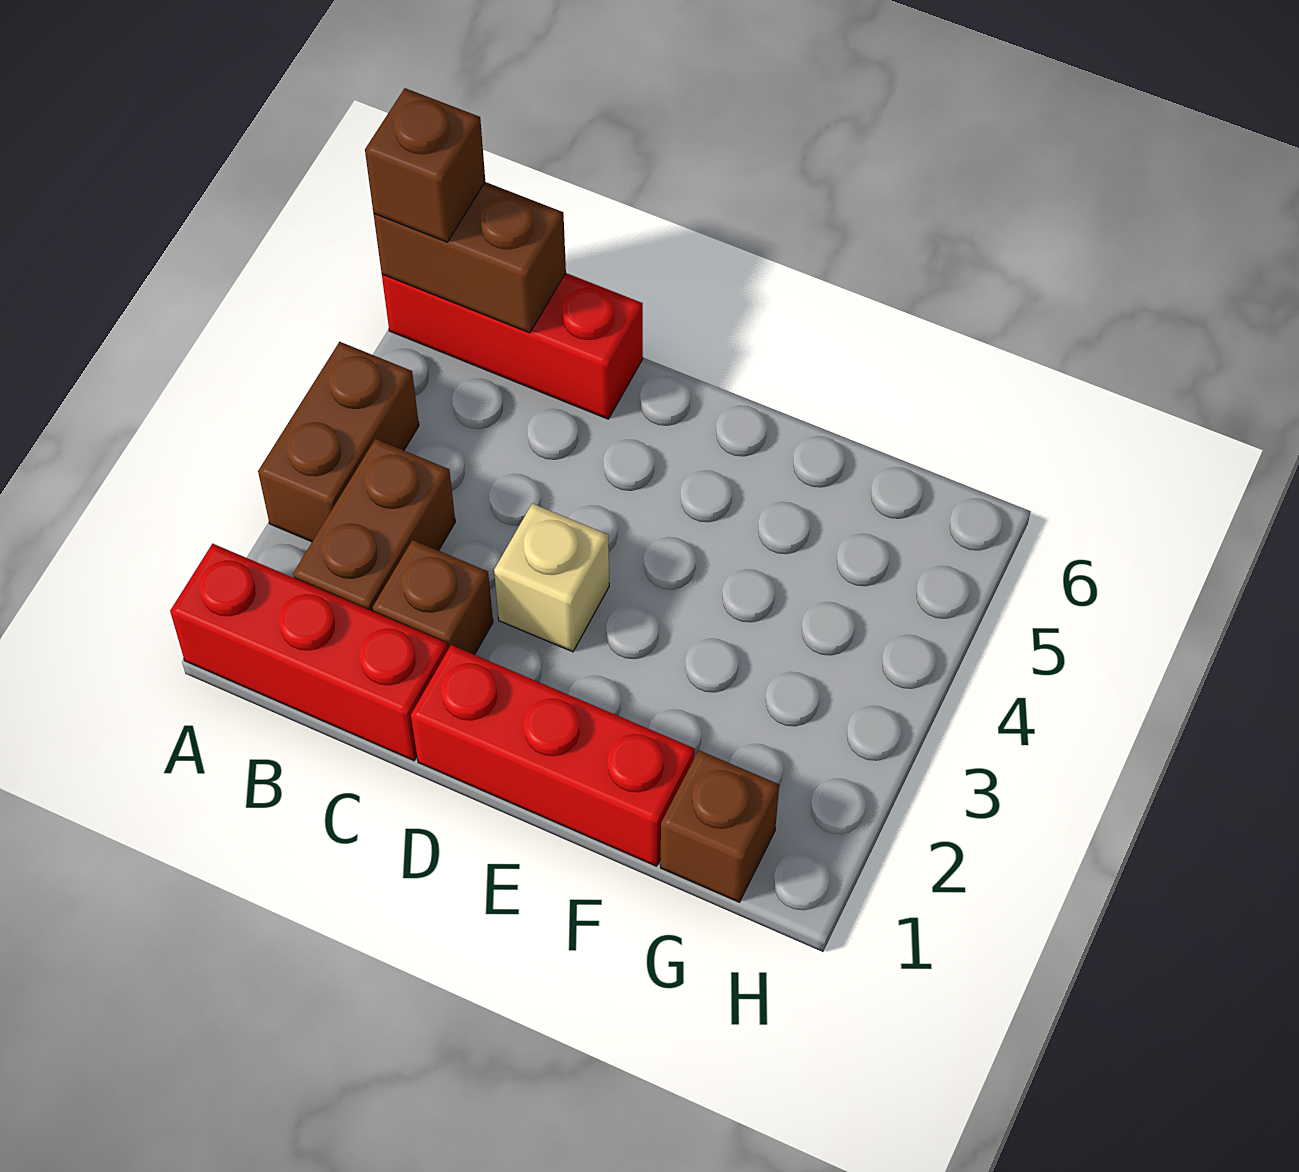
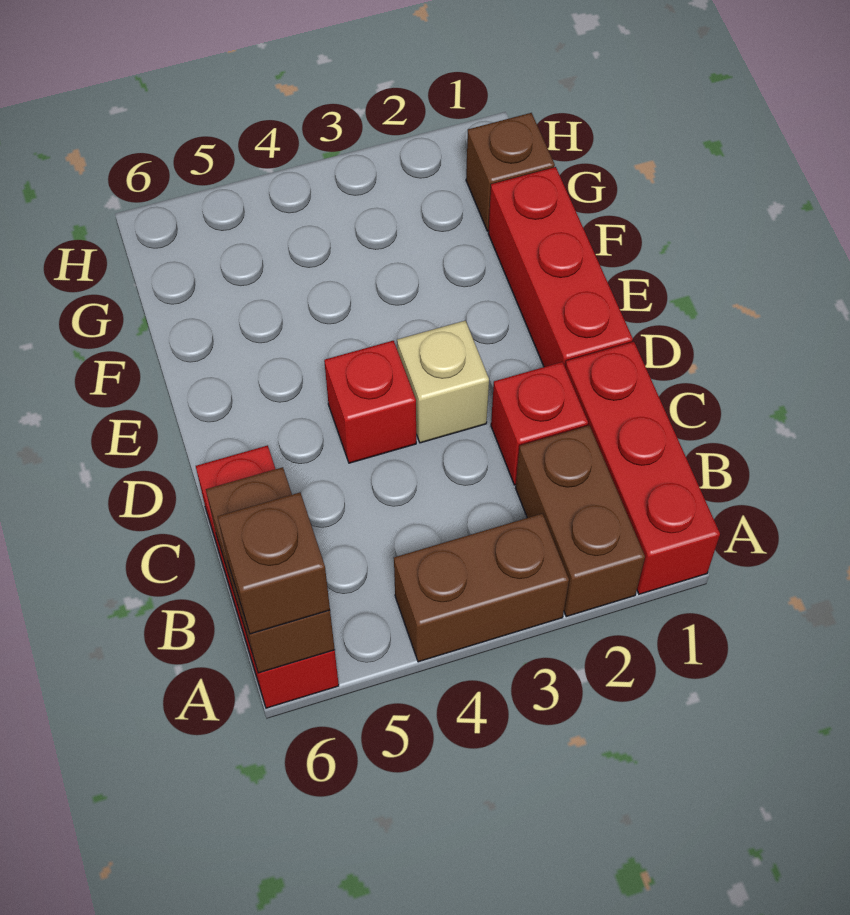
brown brick B2:B3 level 1 -> brown brick A2:B2 level 1
brown brick C2 level 1 -> red brick C2 level 1
none -> red brick D4 level 1

